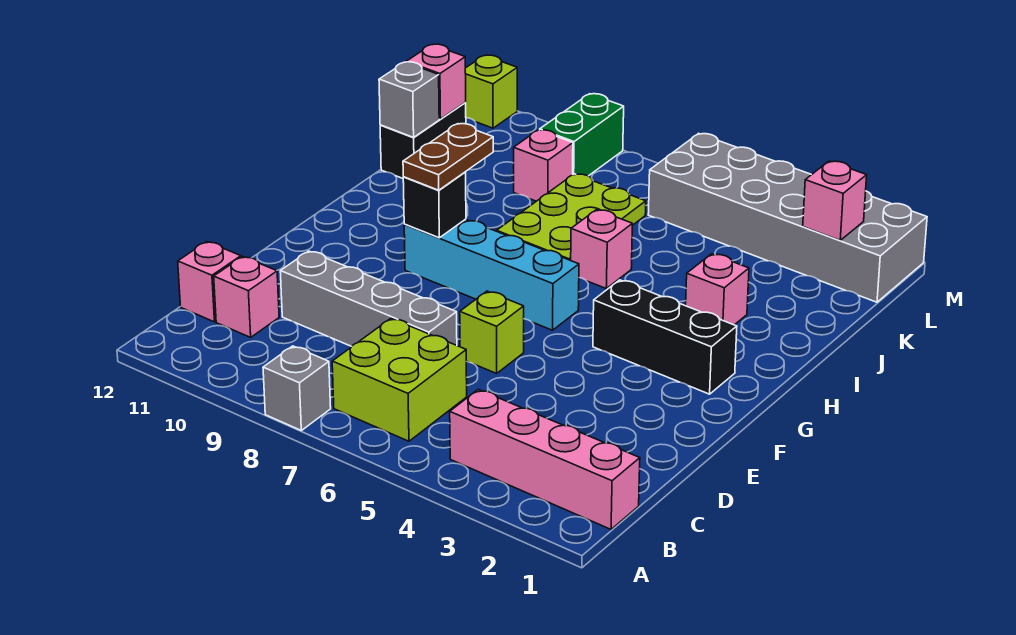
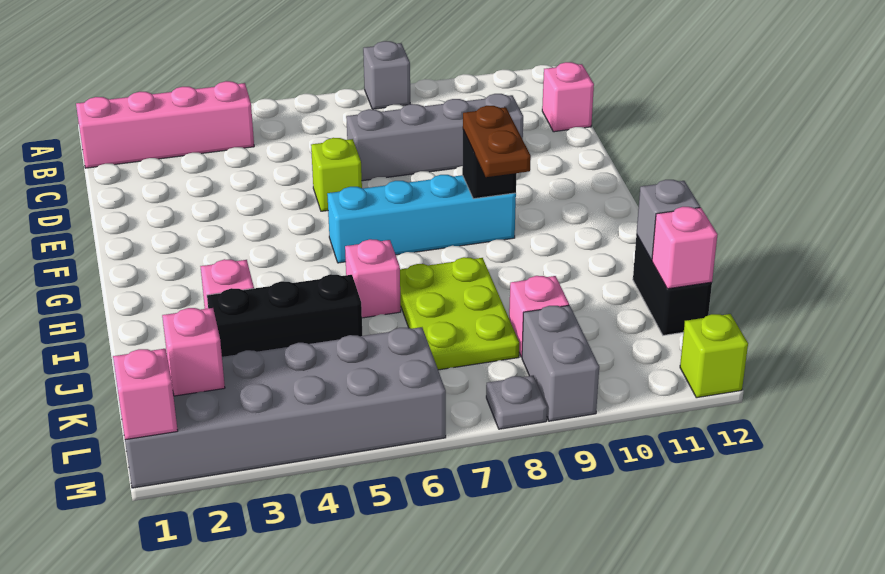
lime brick B6:C7 level 1 -> none
pink brick C11 level 1 -> pink brick M1 level 2
black brick G2:G4 level 1 -> black brick J3:J5 level 1
green brick L9:M9 level 1 -> grey brick L9:M9 level 1
none -> grey plate M8 level 1

